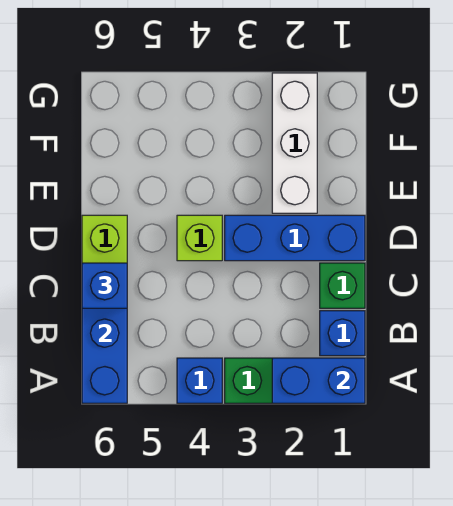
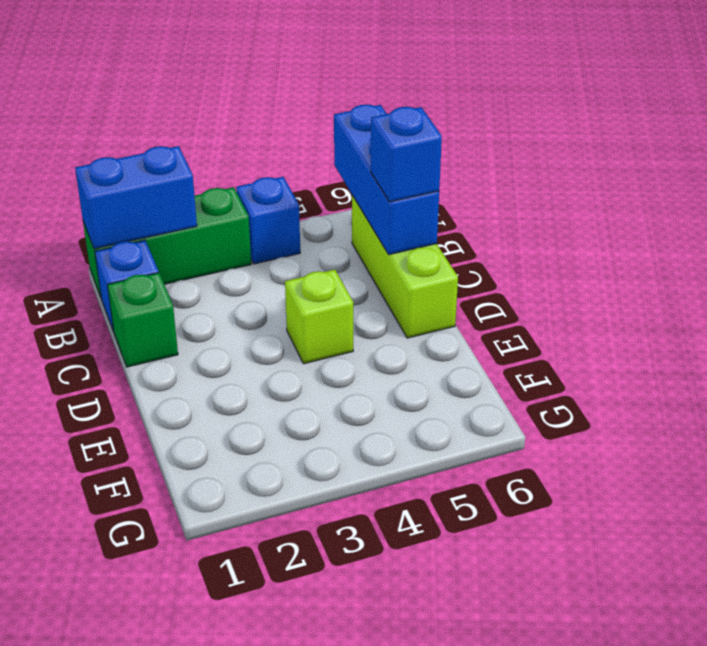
blue brick D1:D3 level 1 -> none
white brick E2:G2 level 1 -> none

